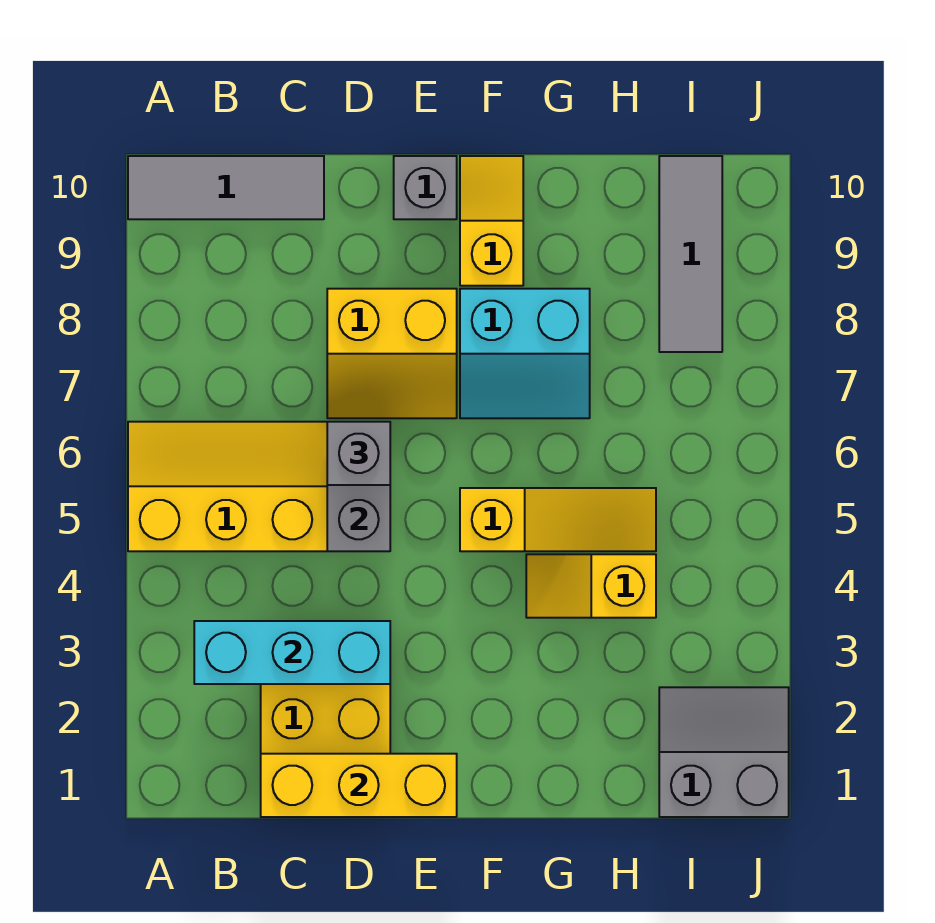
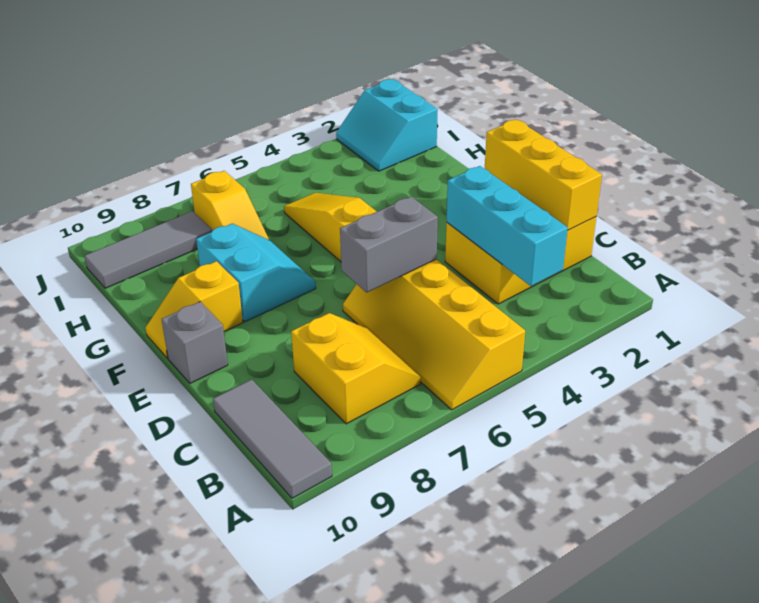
grey brick D6 level 3 -> none
yellow slope D7:E8 level 1 top 8 -> yellow slope B7:C8 level 1 top 8
yellow slope G4:H4 level 1 top H -> yellow slope H7:I7 level 1 top I
grey slope I1:J2 level 1 top 1 -> cyan slope I1:J2 level 1 top 1

